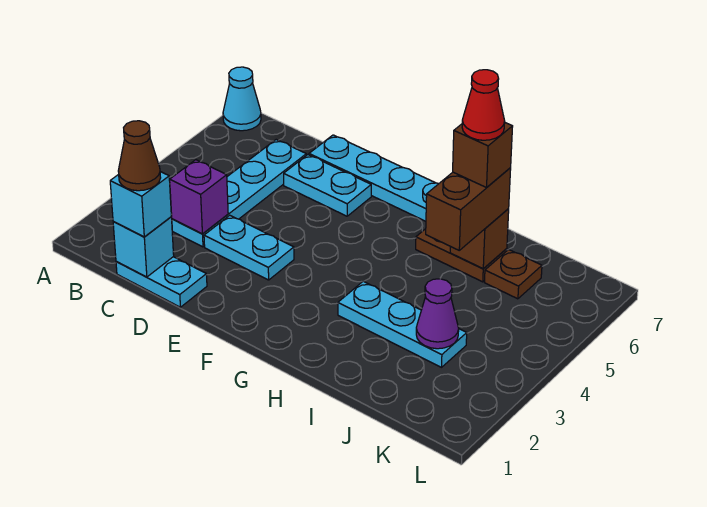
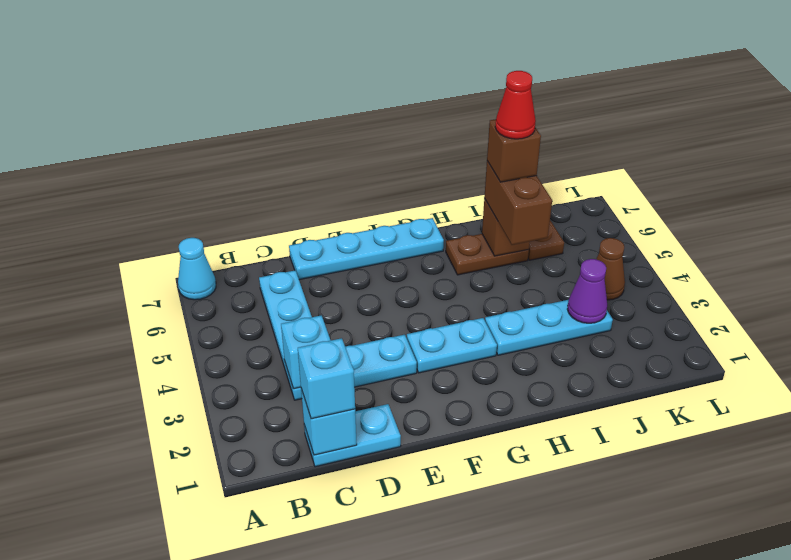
brown cone C1 level 4 -> brown cone K4 level 1
purple brick C3 level 2 -> cyan brick C3 level 2
cyan plate D6:E6 level 1 -> cyan plate F3:G3 level 1

